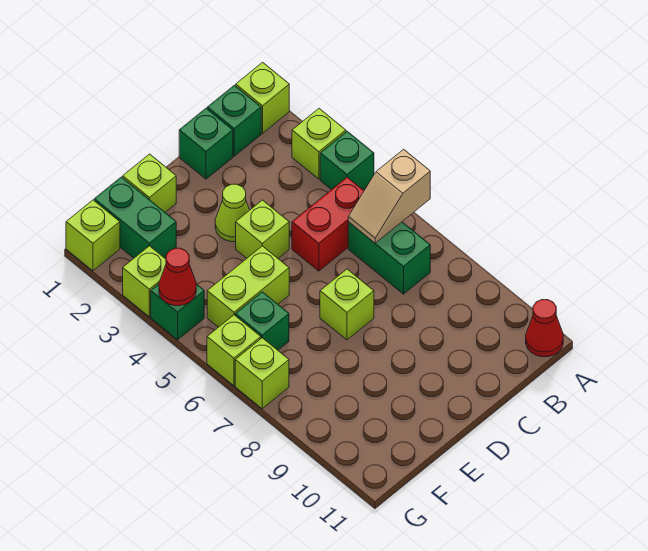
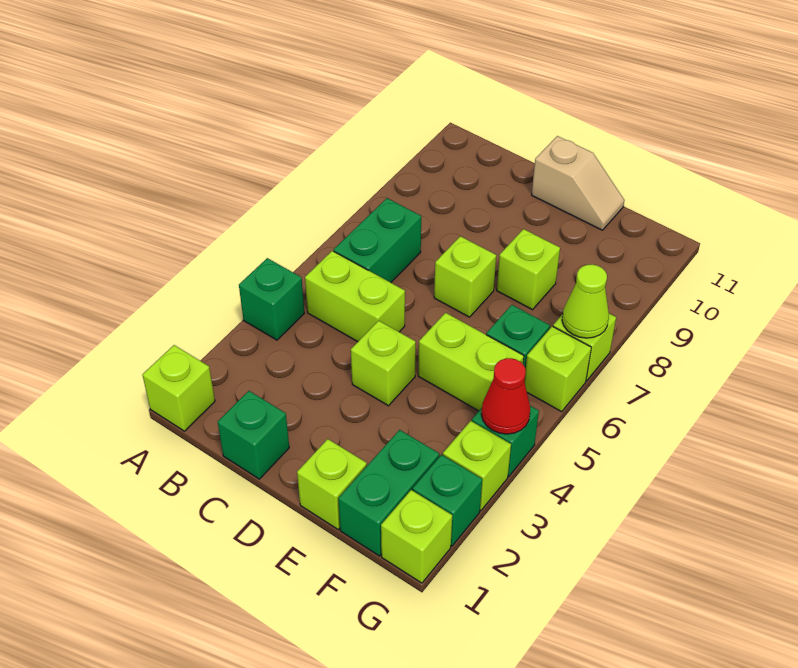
lime brick A3 level 1 -> lime brick E8 level 1
tan slope A6:B6 level 2 top A -> tan slope D11:E11 level 1 top D
red cone A11 level 1 -> none
green brick B1 level 1 -> green brick G2 level 1
red brick B5:C5 level 1 -> lime brick B5:C5 level 1
lime cone D3 level 1 -> lime cone G7 level 2

